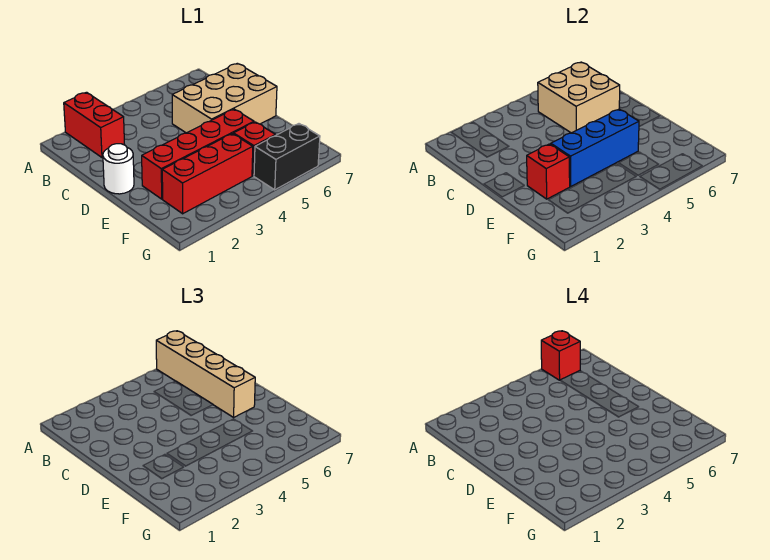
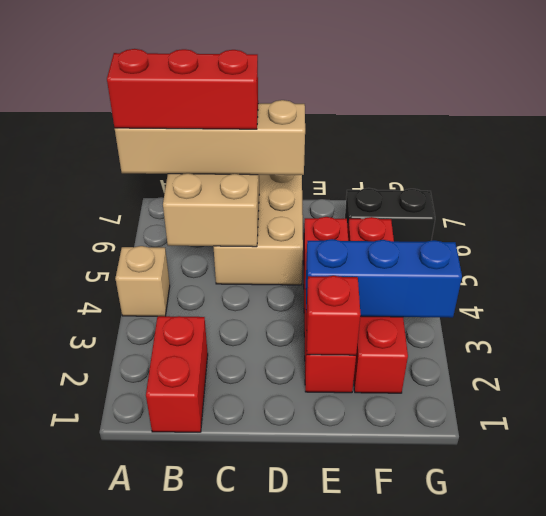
red brick A2:B2 level 1 -> red brick B1:B2 level 1
none -> tan brick A4 level 1
red brick A6 level 4 -> red brick A6:C6 level 4
white round brick D1 level 1 -> none
blue brick E3:E5 level 2 -> blue brick E3:G3 level 2
black brick G5:G6 level 1 -> black brick F6:G6 level 1

